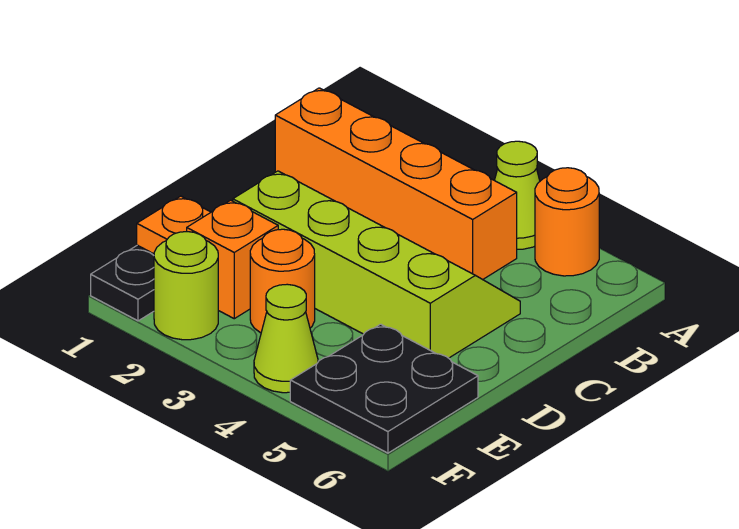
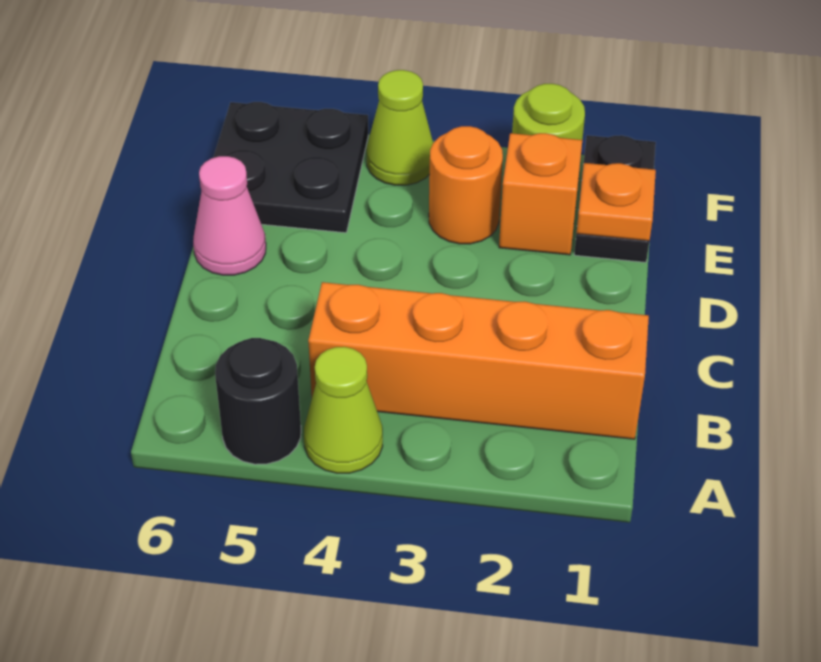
orange round brick A5 level 1 -> black round brick A5 level 1
lime slope C2:D5 level 1 top D -> none
none -> pink cone D6 level 1

